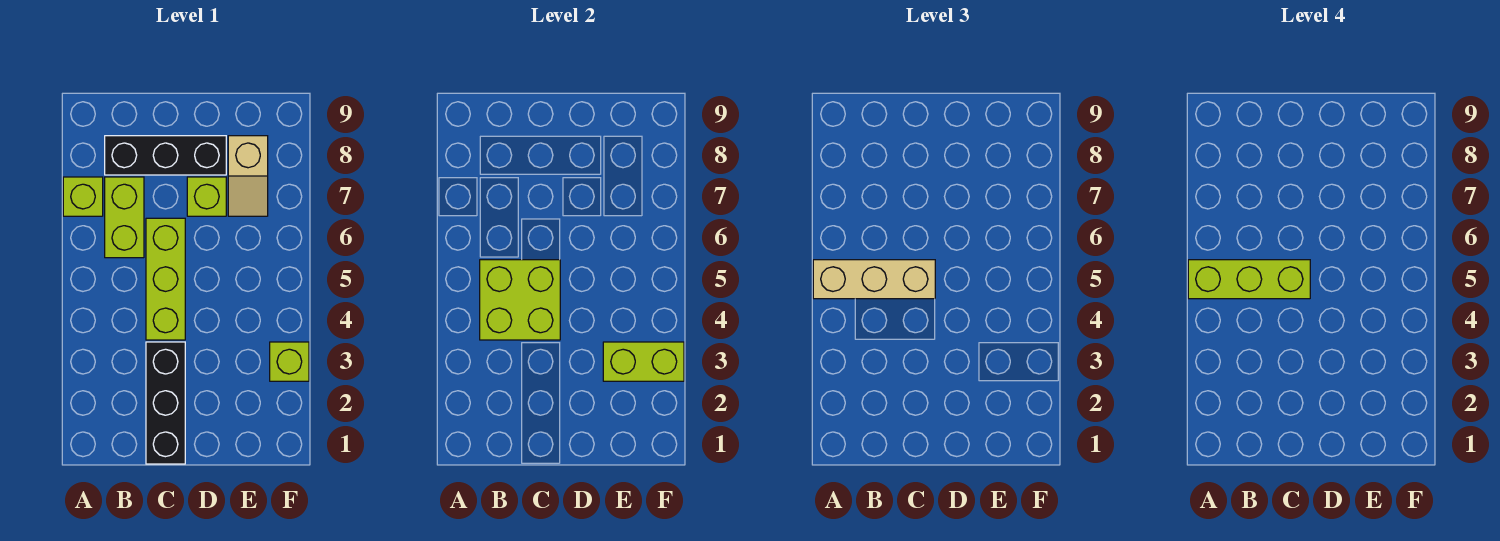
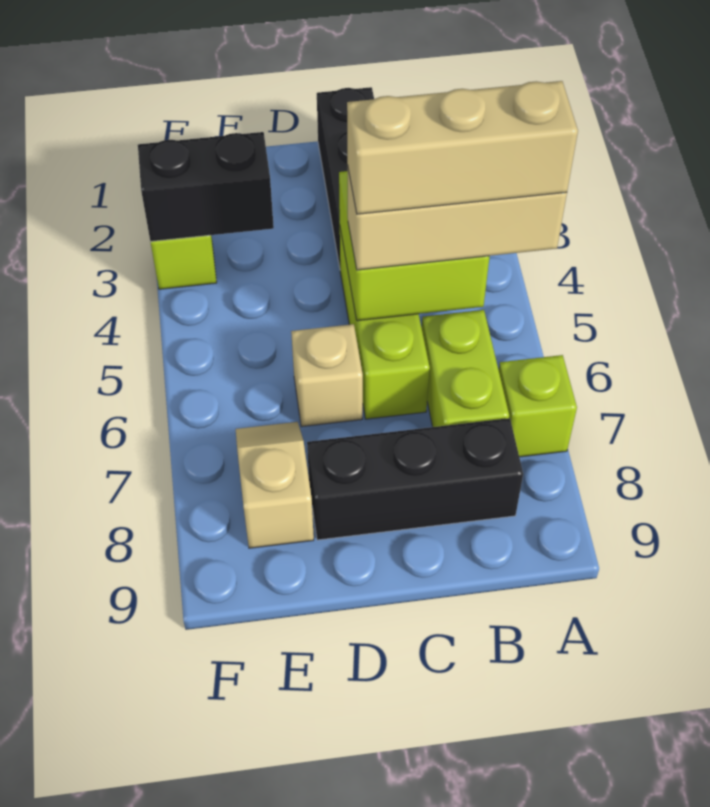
lime brick A5:C5 level 4 -> tan brick A5:C5 level 4
none -> tan brick D6 level 1
lime brick D7 level 1 -> none
lime brick E3:F3 level 2 -> black brick E3:F3 level 2

